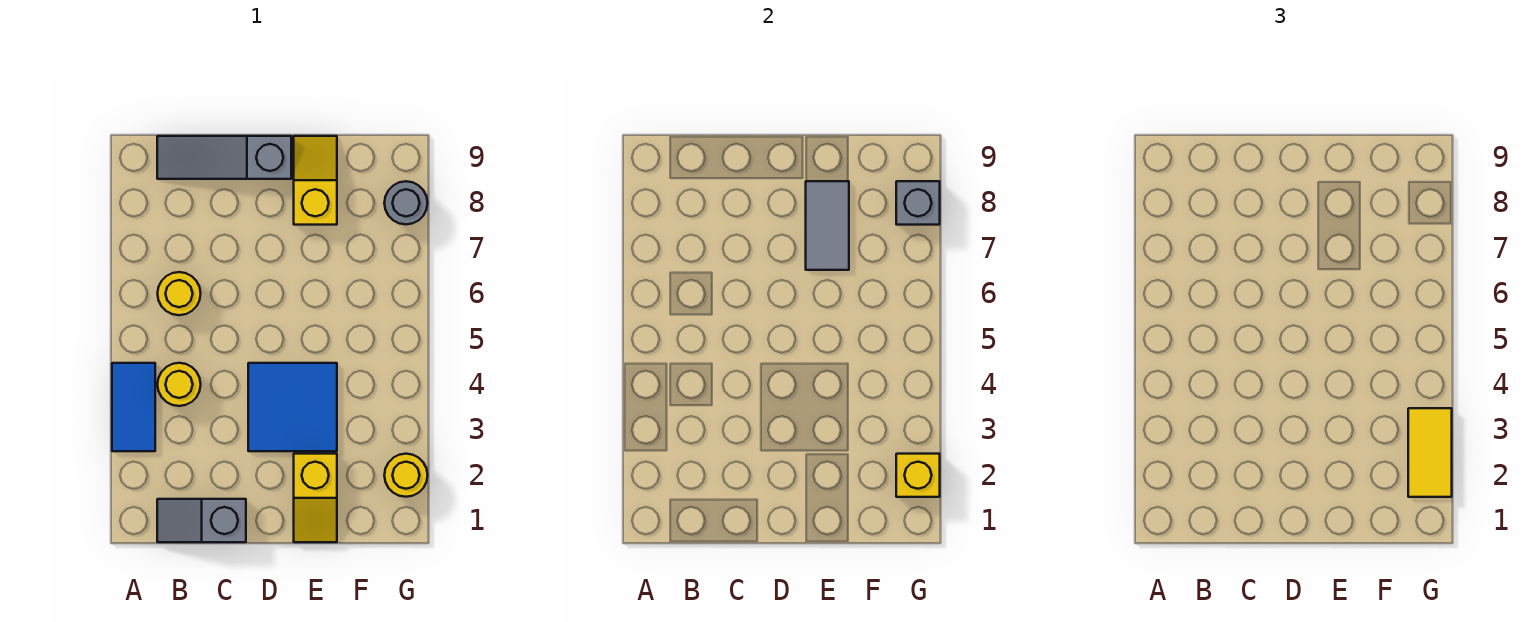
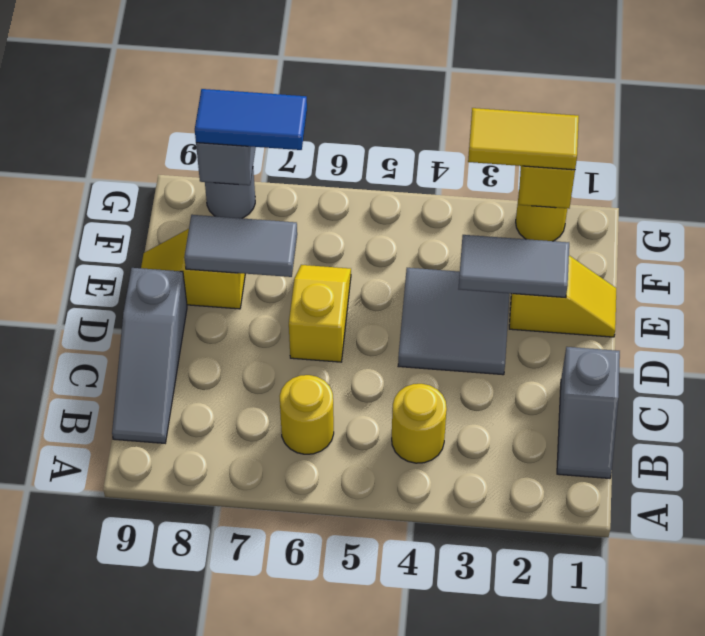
blue tile A3:A4 level 1 -> blue tile G7:G8 level 3
blue tile D3:E4 level 1 -> grey tile D3:E4 level 1
none -> yellow slope D6:E6 level 1 top D
none -> grey tile E2:E3 level 2

